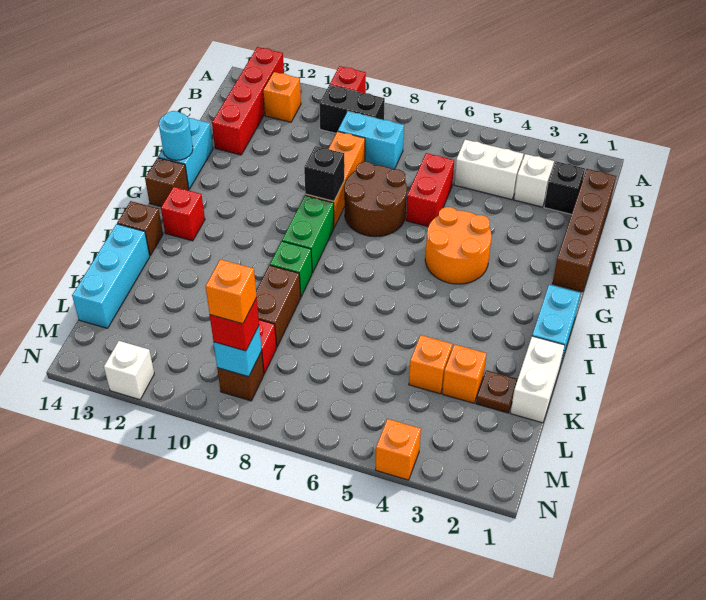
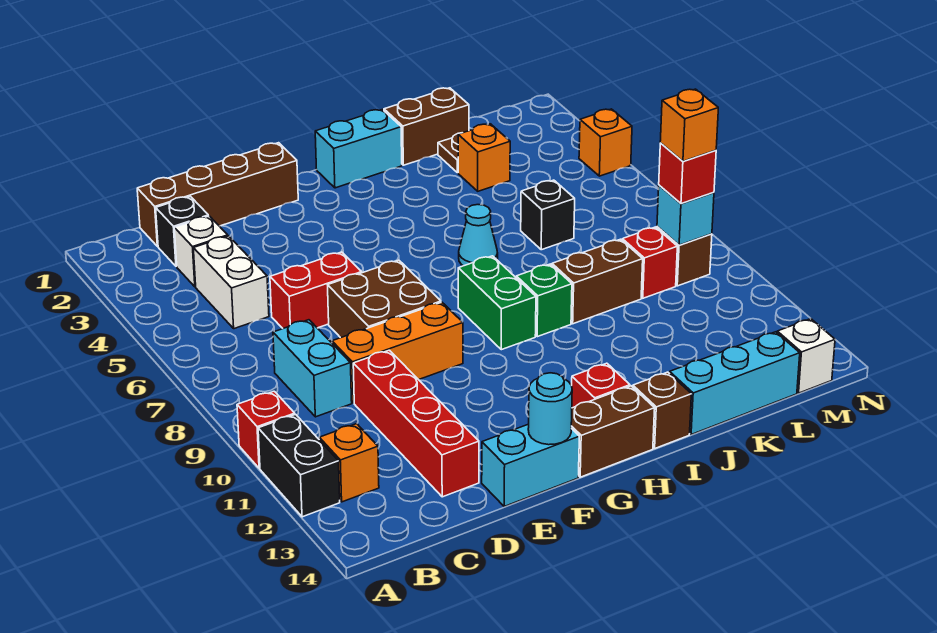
red brick A13:D13 level 1 -> red brick D10:D13 level 1
black brick B9:B10 level 1 -> black brick A11:A12 level 1
brown round brick E7:F8 level 1 -> brown brick E7:F8 level 1
orange round brick F4:G5 level 1 -> none
black brick F9 level 2 -> black brick K6 level 1
green brick G9:H9 level 1 -> green brick H8:H9 level 1
brown brick G14 level 1 -> brown brick G14:H14 level 1
none -> cyan cone I6 level 1
white brick J1:K1 level 1 -> brown brick J1:K1 level 1
orange brick K4 level 1 -> none
white brick N12 level 1 -> white brick M14 level 1

